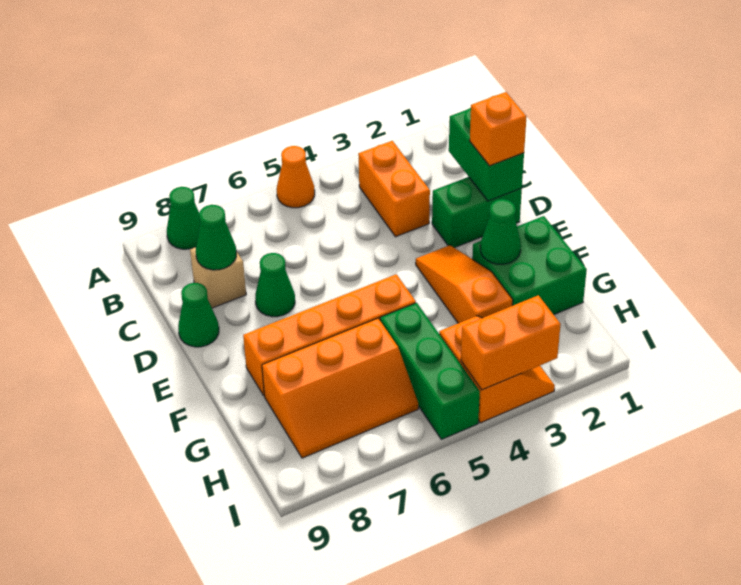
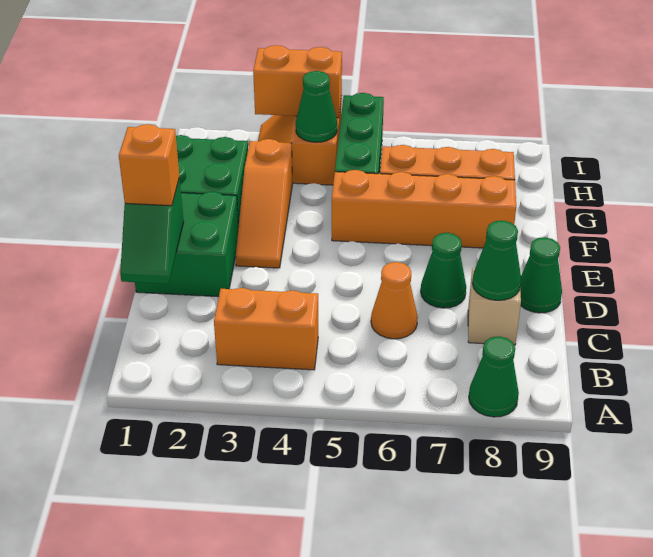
orange cone A5 level 1 -> orange cone C6 level 1
orange brick B3:C3 level 1 -> orange brick B3:B4 level 1
green brick C1:D1 level 2 -> green slope C1:D1 level 2 top D
green brick D1:D2 level 1 -> green brick D1:E2 level 1
green cone F2 level 2 -> green cone H4 level 2

